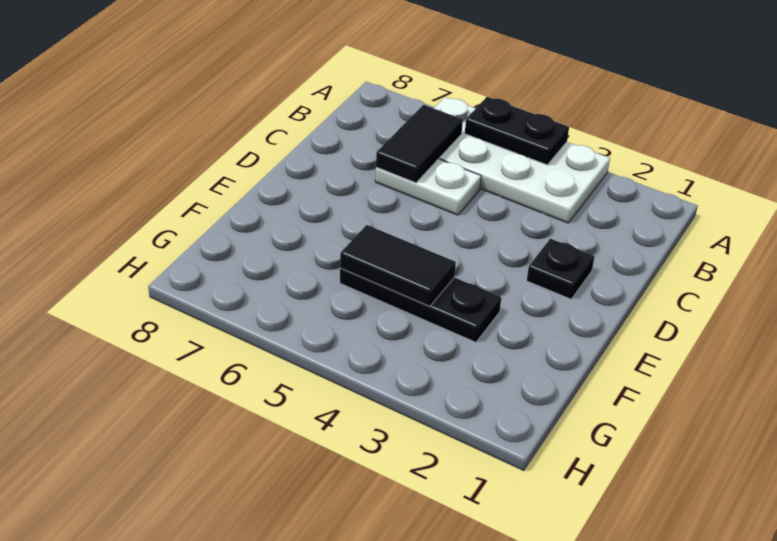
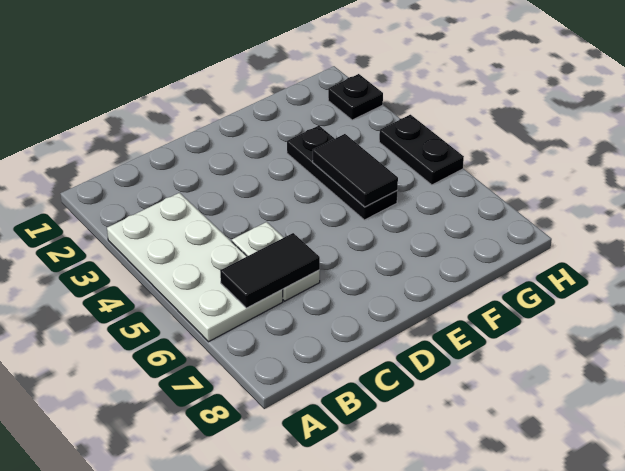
black plate A4:A5 level 2 -> black plate H4:H5 level 1
black plate D2 level 1 -> black plate H2 level 1

